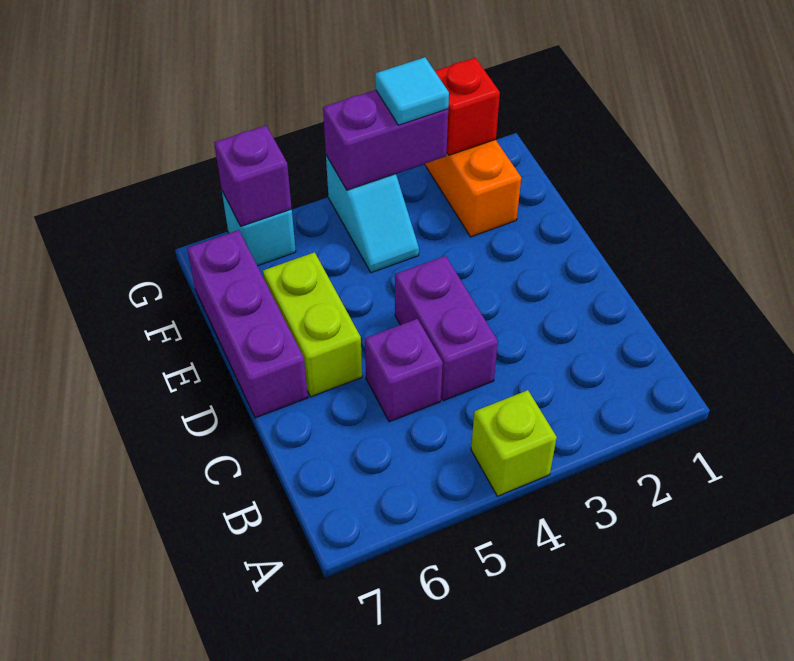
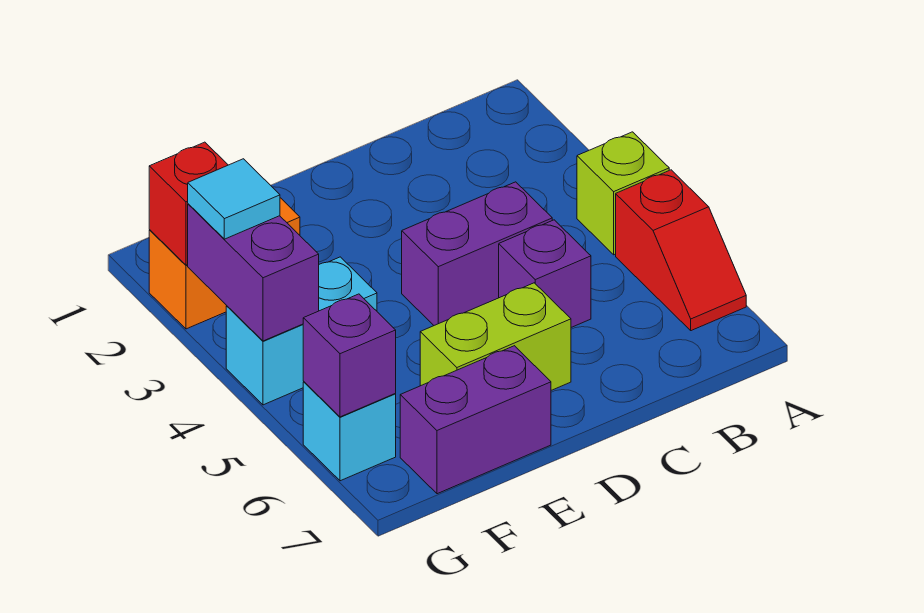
none -> red slope A5:A6 level 1 top 5
purple brick D7:F7 level 1 -> purple brick E7:F7 level 1
cyan slope F4:G4 level 1 top G -> cyan brick F4:G4 level 1

